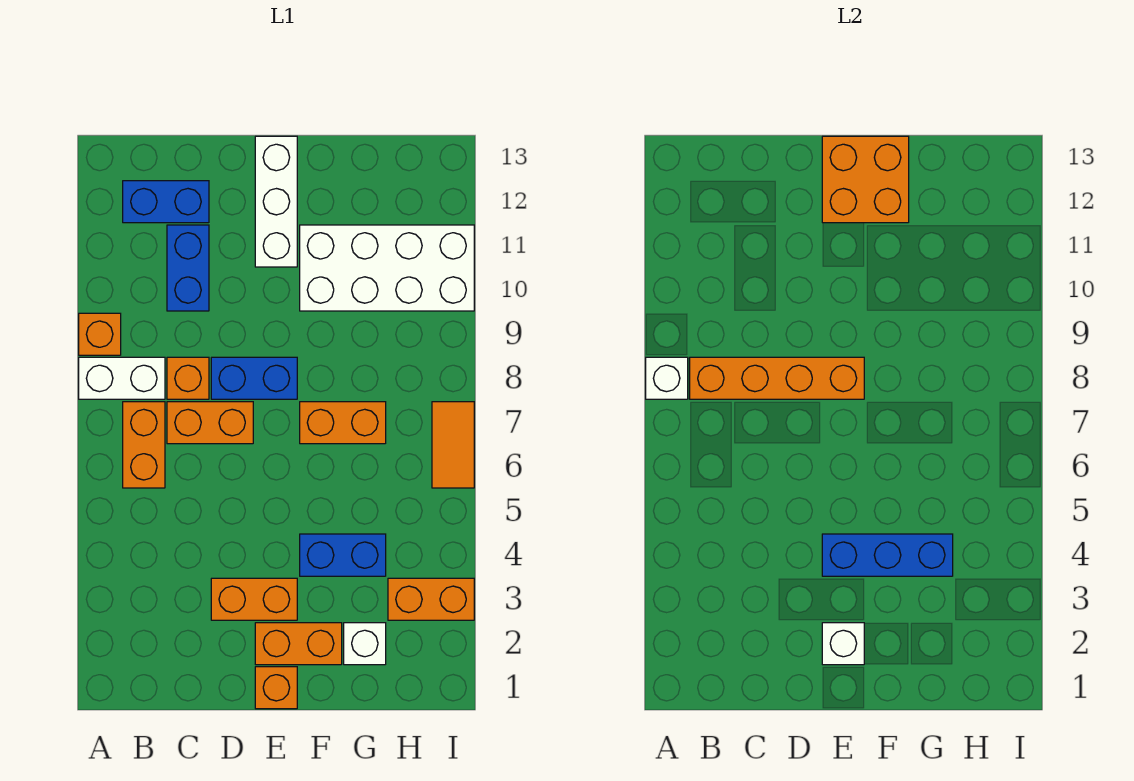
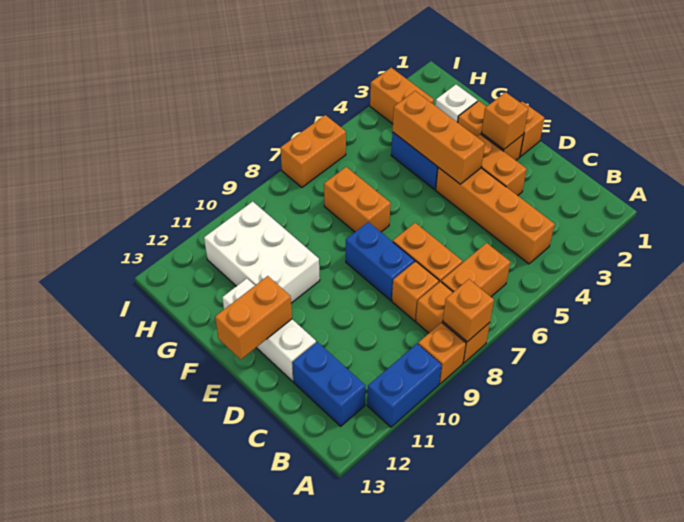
white brick A8:B8 level 1 -> orange brick A8:B8 level 1
white brick A8 level 2 -> orange brick A8 level 2
orange brick B8:E8 level 2 -> orange brick B4:E4 level 1
blue brick C10:C11 level 1 -> blue brick A10:A11 level 1
white brick E2 level 2 -> orange brick E2 level 2
blue brick E4:G4 level 2 -> orange brick E4:G4 level 2
white brick E11:E13 level 1 -> white brick D12:F12 level 1
orange brick E12:F13 level 2 -> orange brick E12:E13 level 2
white brick F10:I11 level 1 -> white brick F10:H11 level 1
orange tile I6:I7 level 1 -> orange brick I6:I7 level 1

